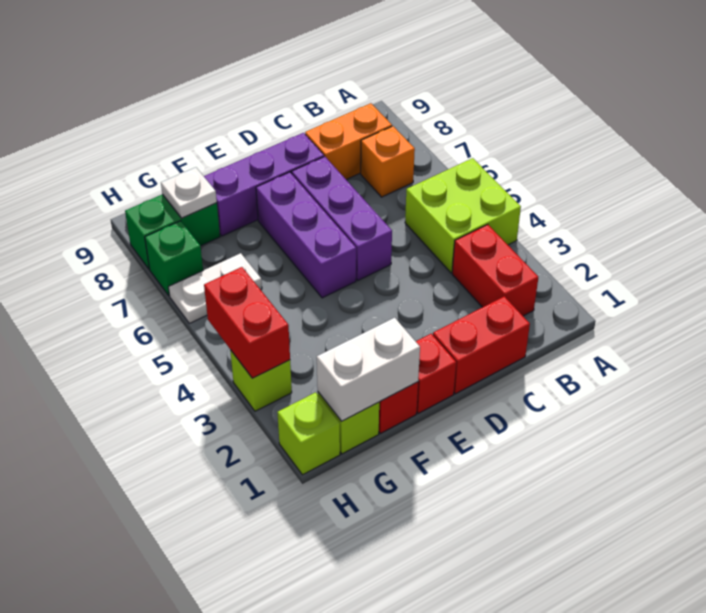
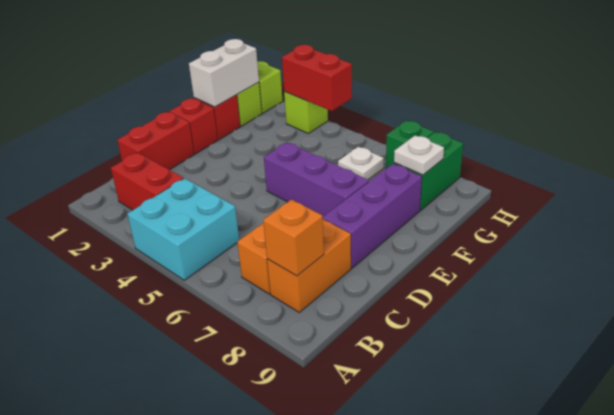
lime brick A4:B5 level 1 -> cyan brick A4:B5 level 1
none -> orange brick B8 level 2
purple brick D5:D7 level 1 -> none
white plate G6:H6 level 1 -> white plate G6 level 1

